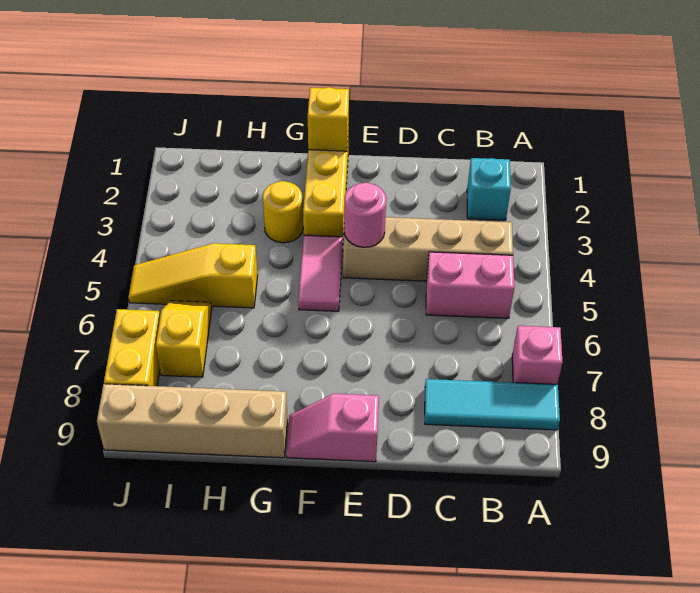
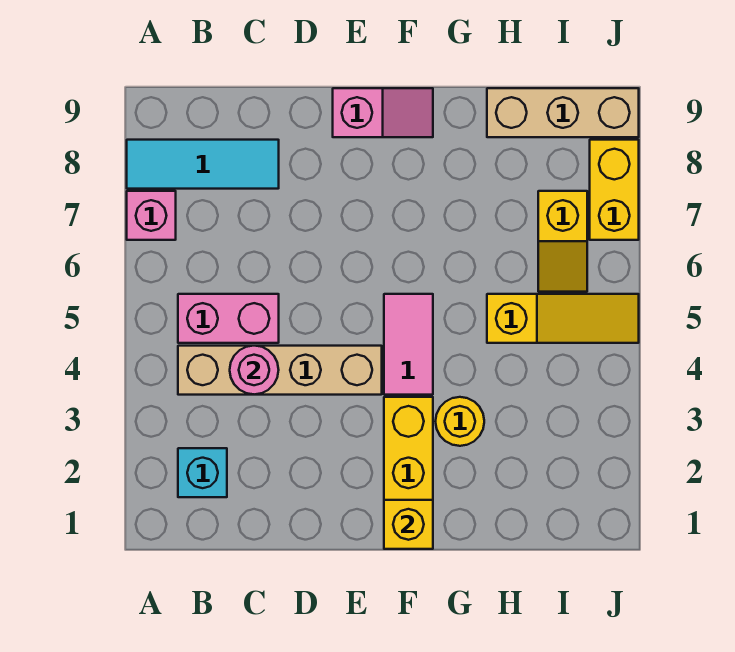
pink round brick E4 level 2 -> pink round brick C4 level 2
tan brick G9:J9 level 1 -> tan brick H9:J9 level 1

